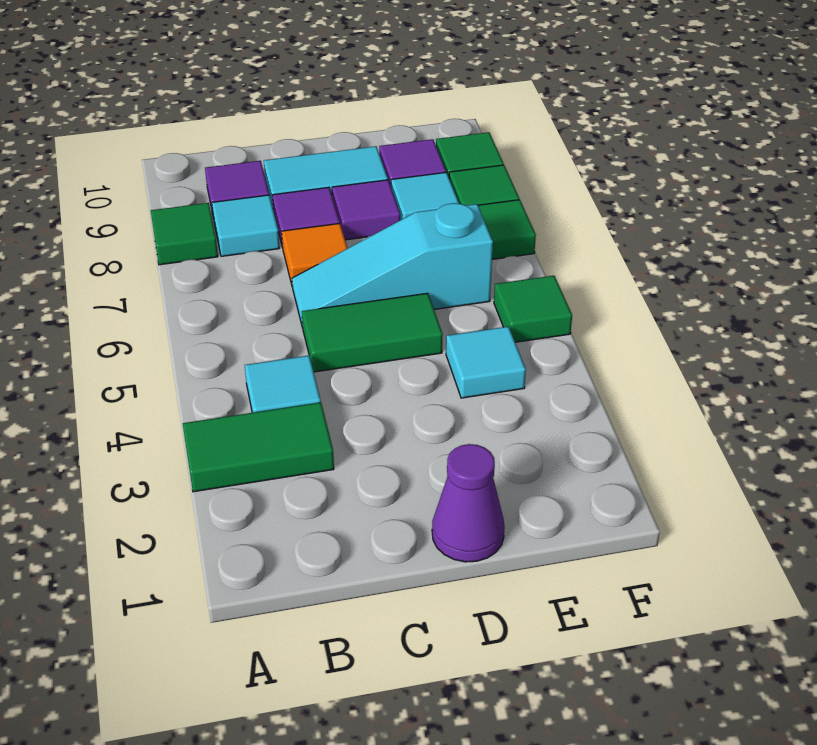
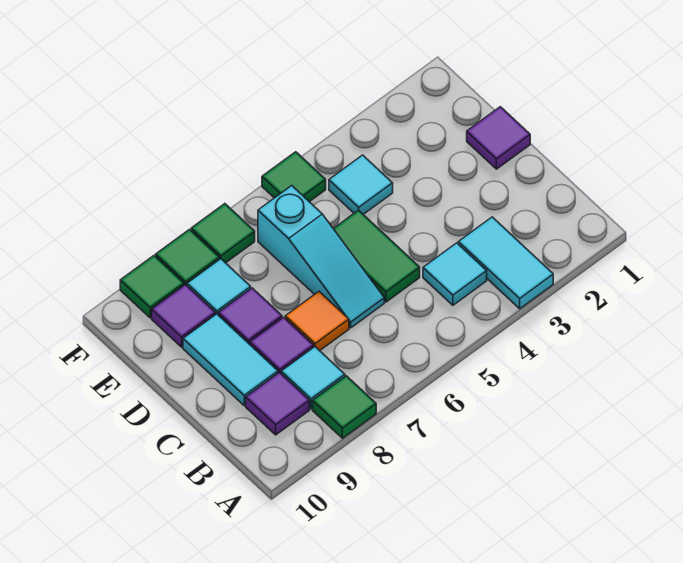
green tile A3:B3 level 1 -> cyan tile A3:B3 level 1
purple cone D1 level 1 -> purple tile D1 level 1

